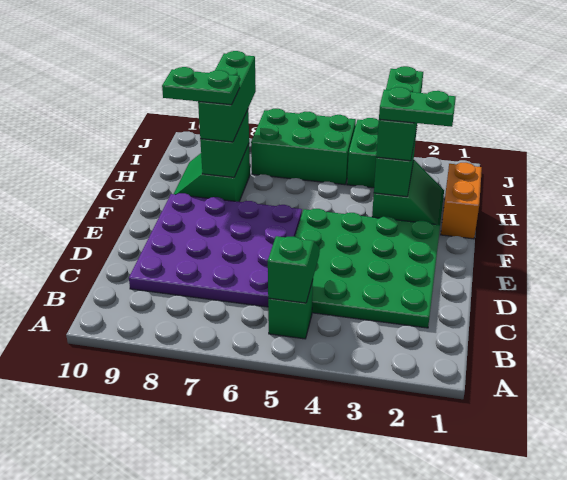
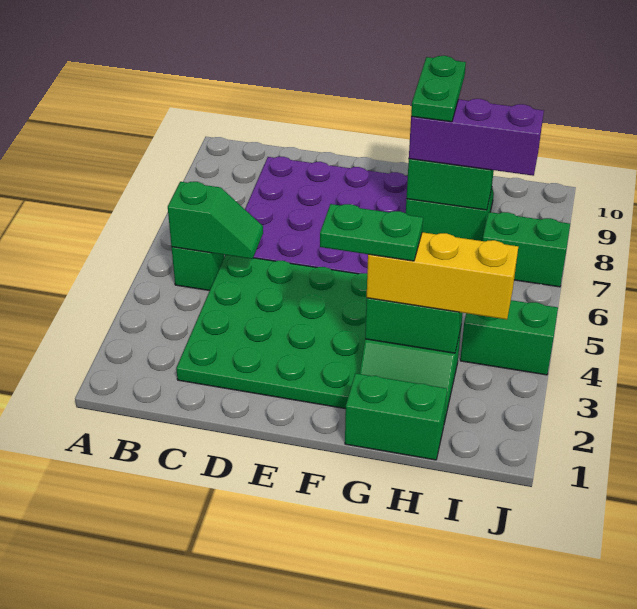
orange brick G1:H1 level 1 -> green brick G1:H1 level 1
green plate G2:G3 level 4 -> green plate F3:G3 level 4
green brick G3:I3 level 3 -> yellow brick G3:I3 level 3
green brick G8:I8 level 3 -> purple brick G8:I8 level 3
green brick I5:J7 level 1 -> green brick I7:J7 level 1

